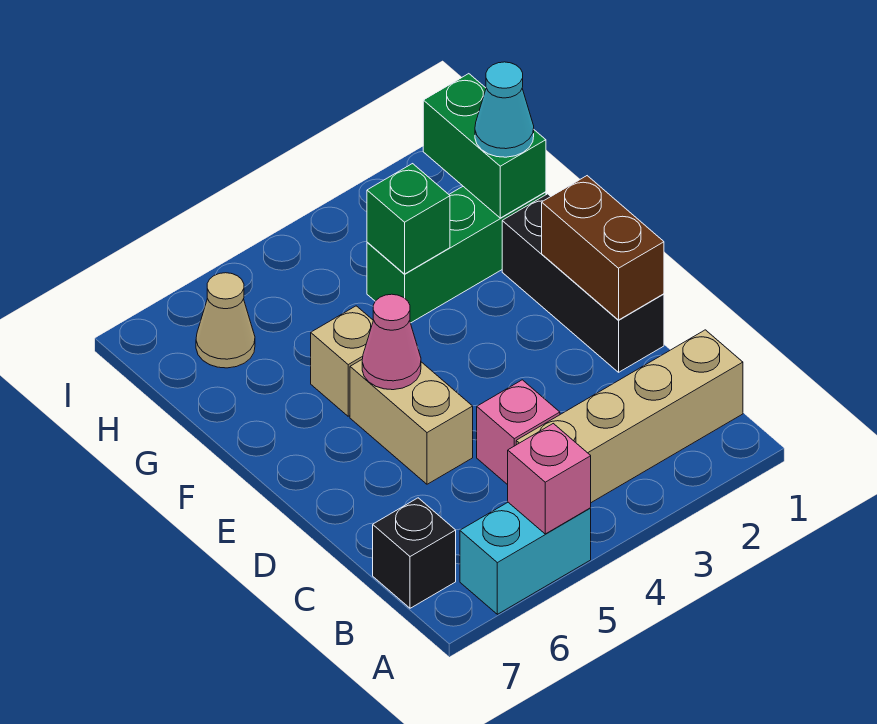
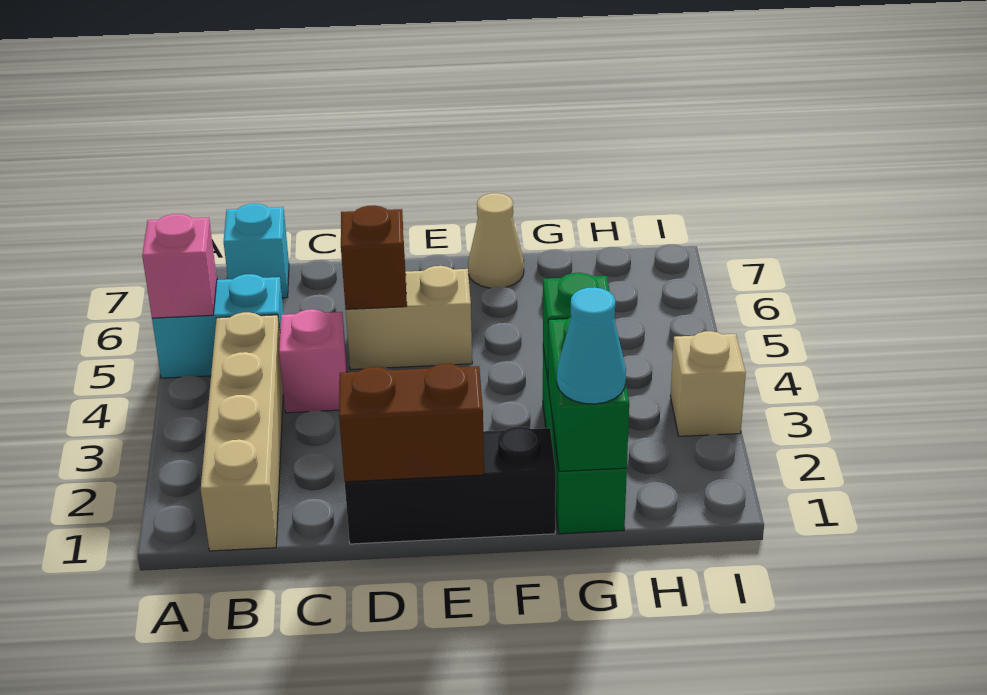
cyan brick A5:A6 level 1 -> cyan brick A5:B5 level 1
black brick B7 level 1 -> cyan brick B7 level 1
none -> brown brick D5 level 2
pink cone E5 level 2 -> none
tan brick F5 level 1 -> tan brick I3 level 1
green brick G1:H1 level 2 -> green brick G1:G2 level 2
tan cone H6 level 1 -> tan cone F7 level 1

